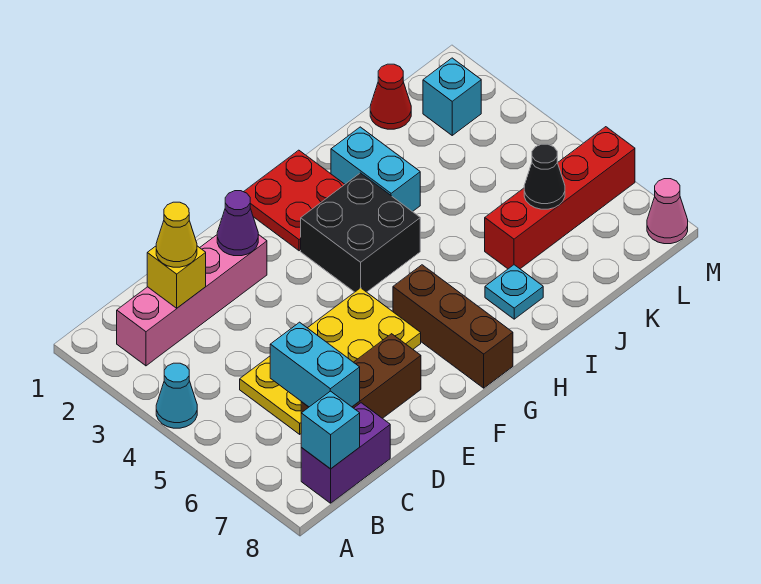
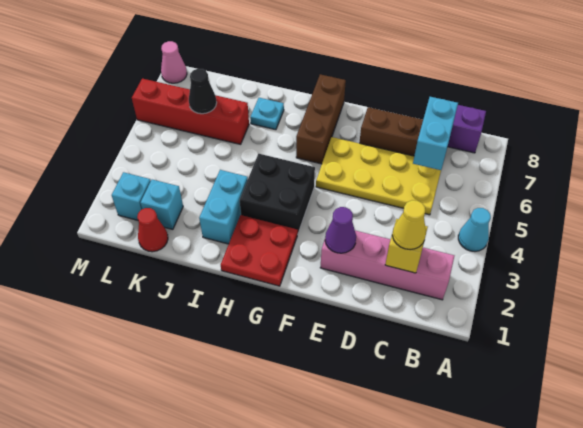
cyan brick B8 level 2 -> cyan brick K2 level 1

